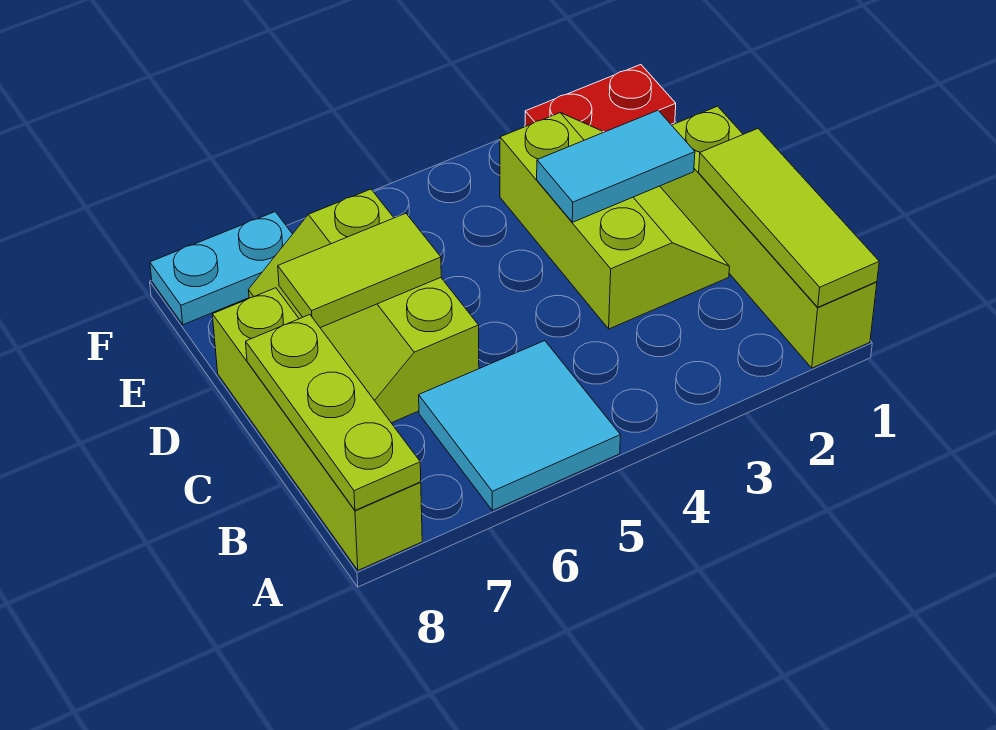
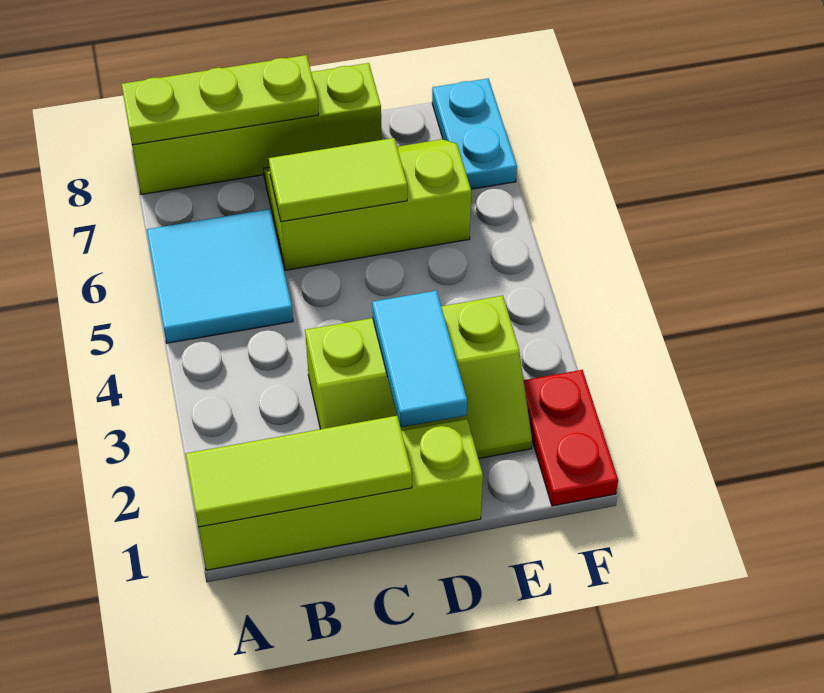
lime tile D6:D7 level 2 -> lime tile C6:D6 level 2

